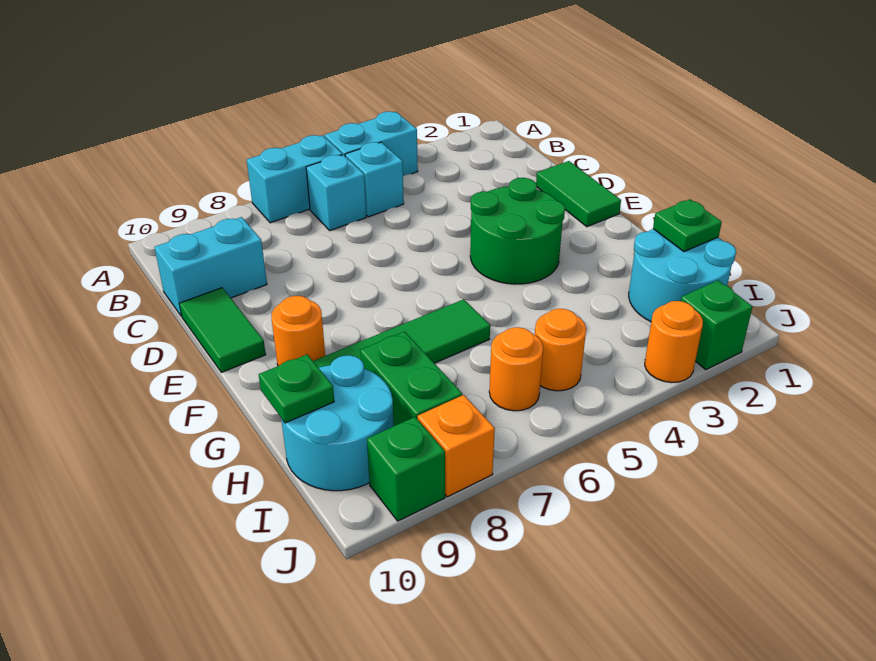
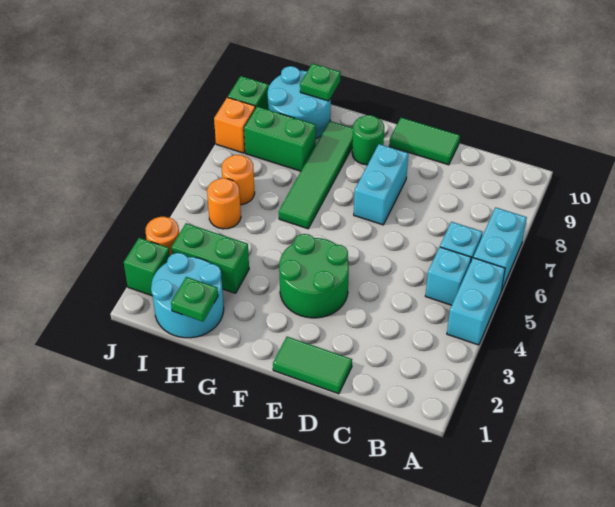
cyan brick C9:C10 level 1 -> cyan brick E7:E8 level 1
orange round brick F9 level 1 -> green round brick F9 level 1
none -> green brick H3:I3 level 1

